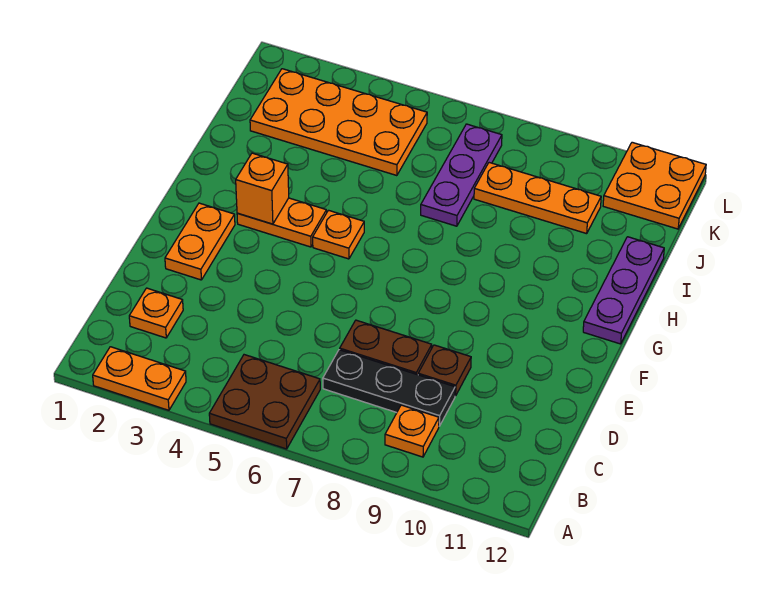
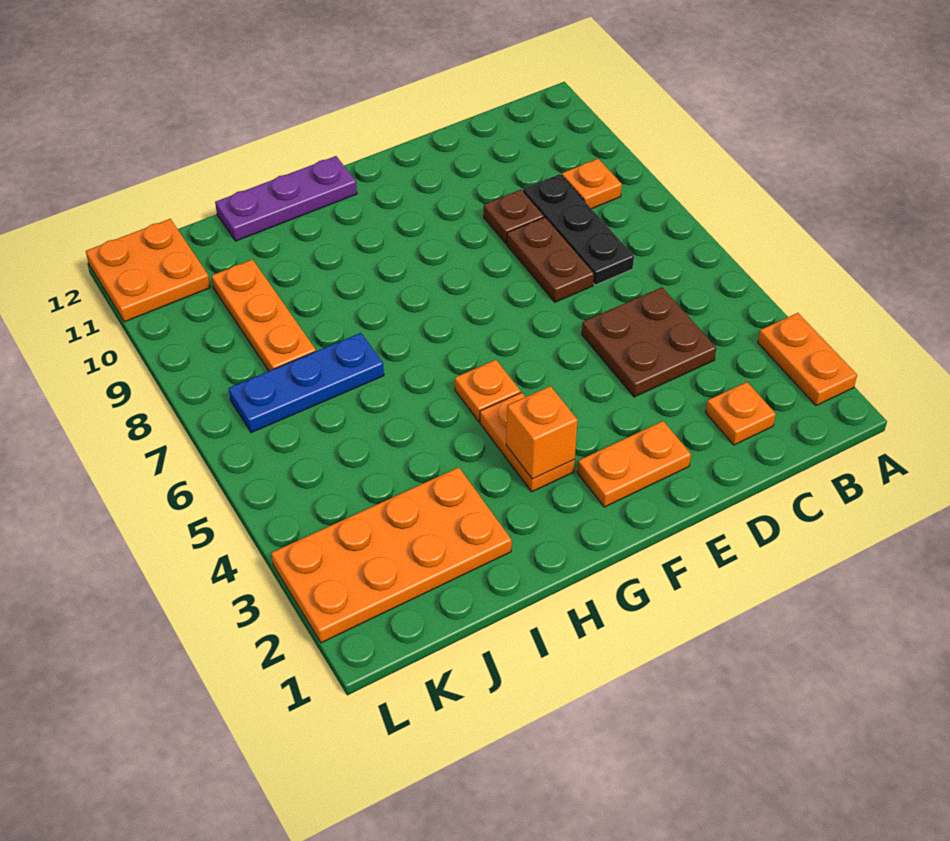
brown plate A5:B6 level 1 -> brown plate C4:D5 level 1
purple plate I7:K7 level 1 -> blue plate I7:K7 level 1
orange plate J2:K5 level 1 -> orange plate I2:L3 level 1

